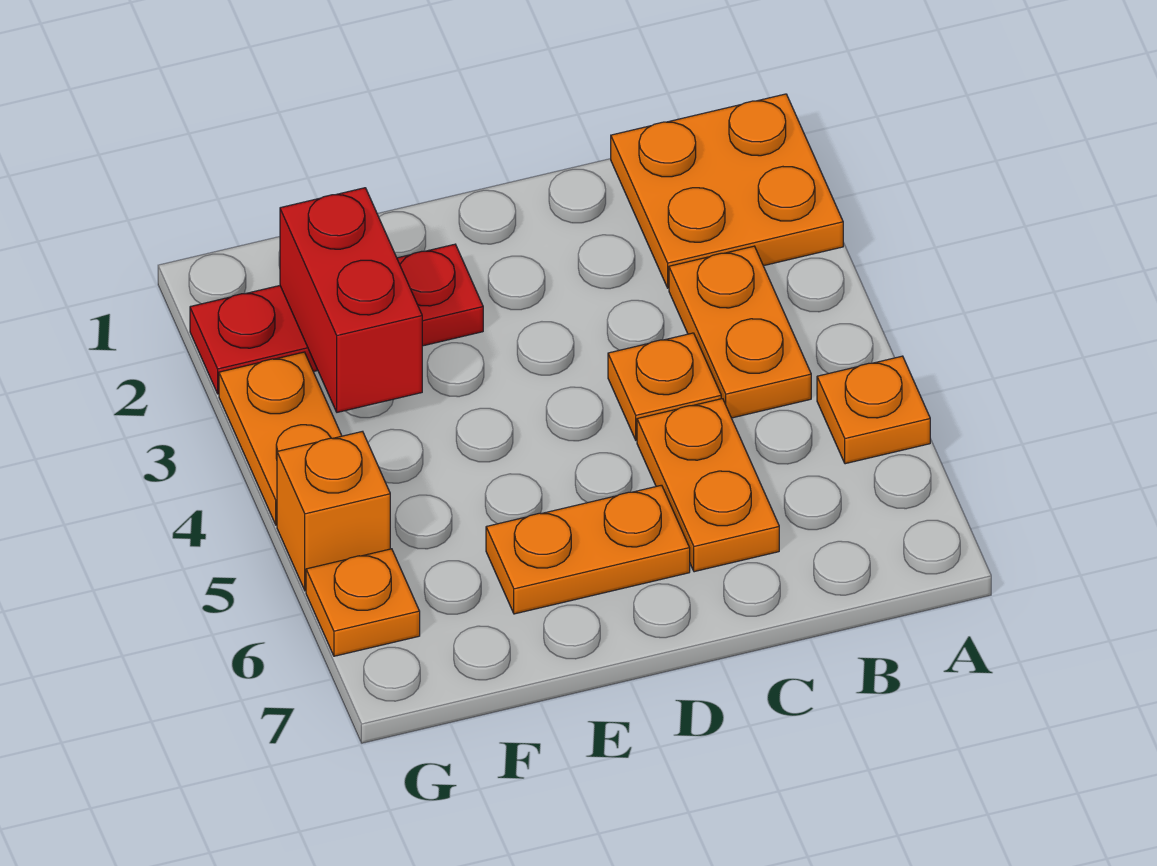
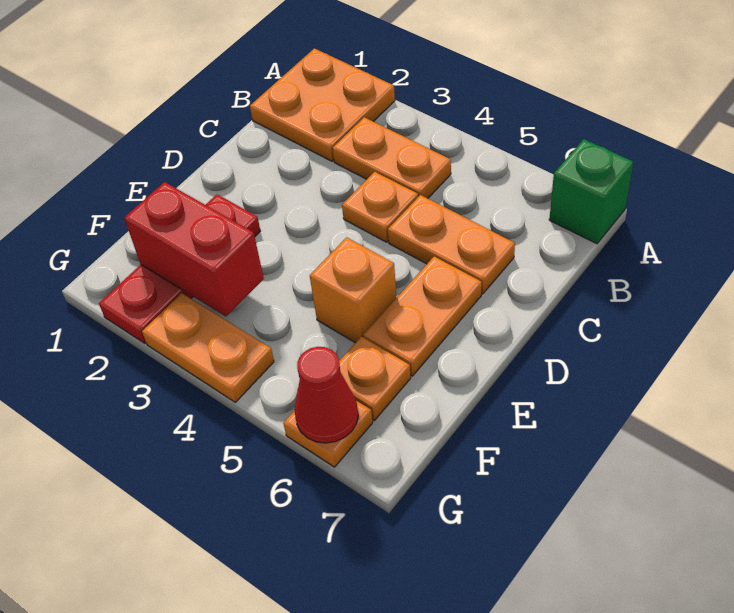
orange plate A5 level 1 -> orange plate F6 level 1
none -> green brick A7 level 1
orange brick G5 level 1 -> orange brick E5 level 1
none -> red cone G6 level 2

